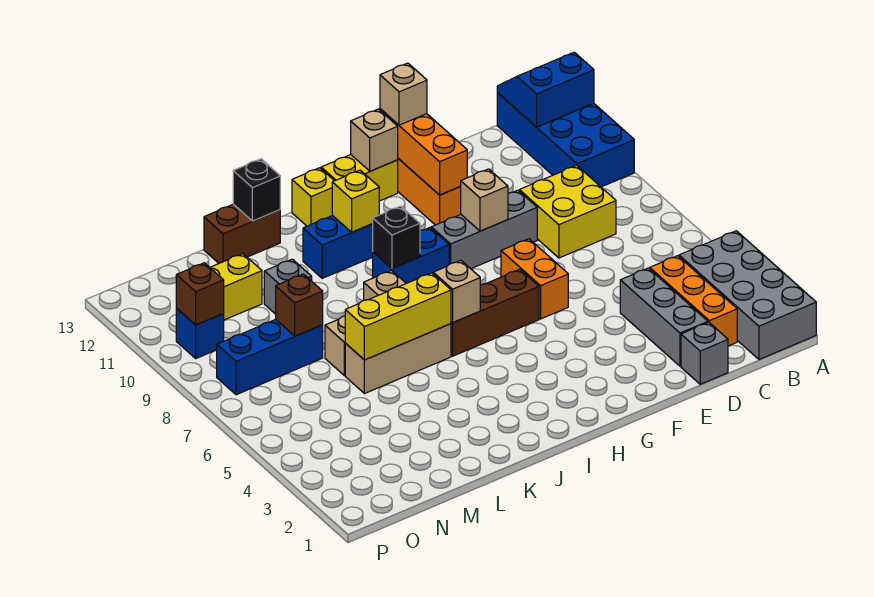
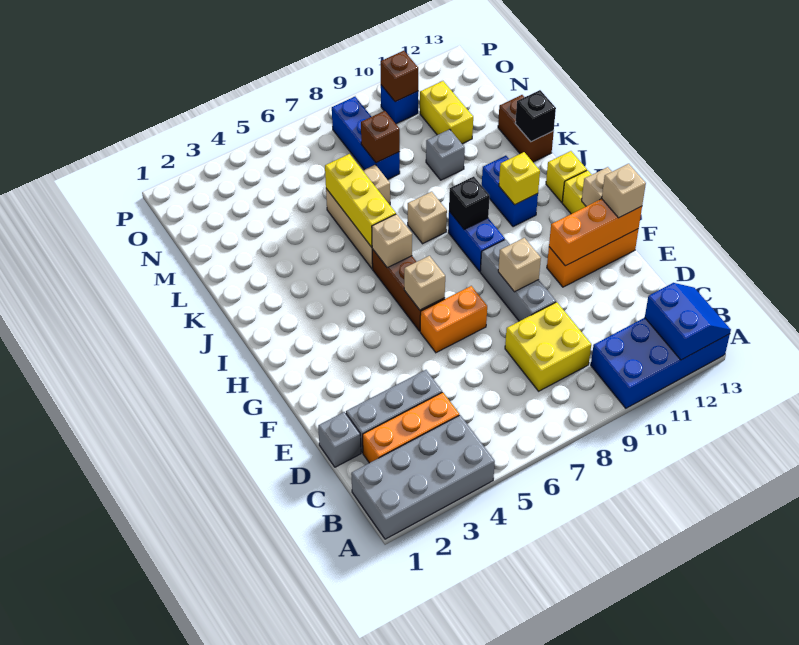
none -> tan brick G6 level 2

